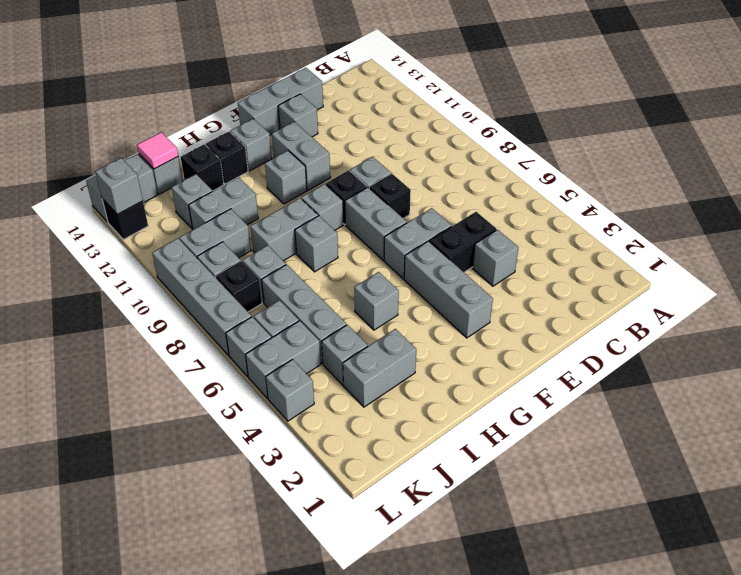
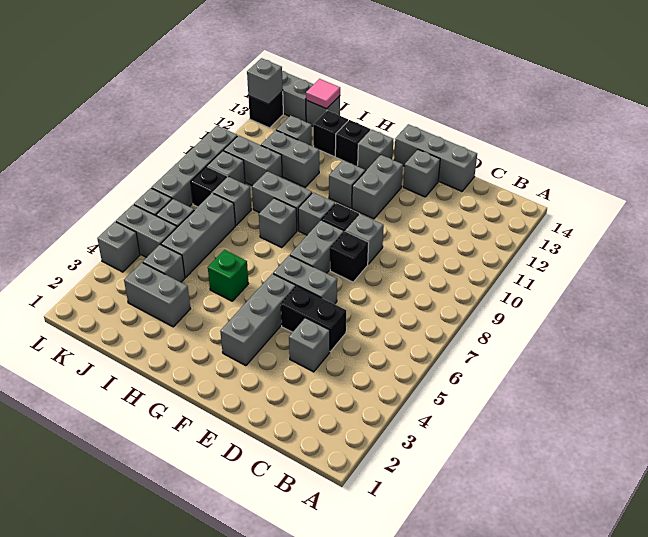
grey brick H5 level 1 -> green brick H5 level 1

